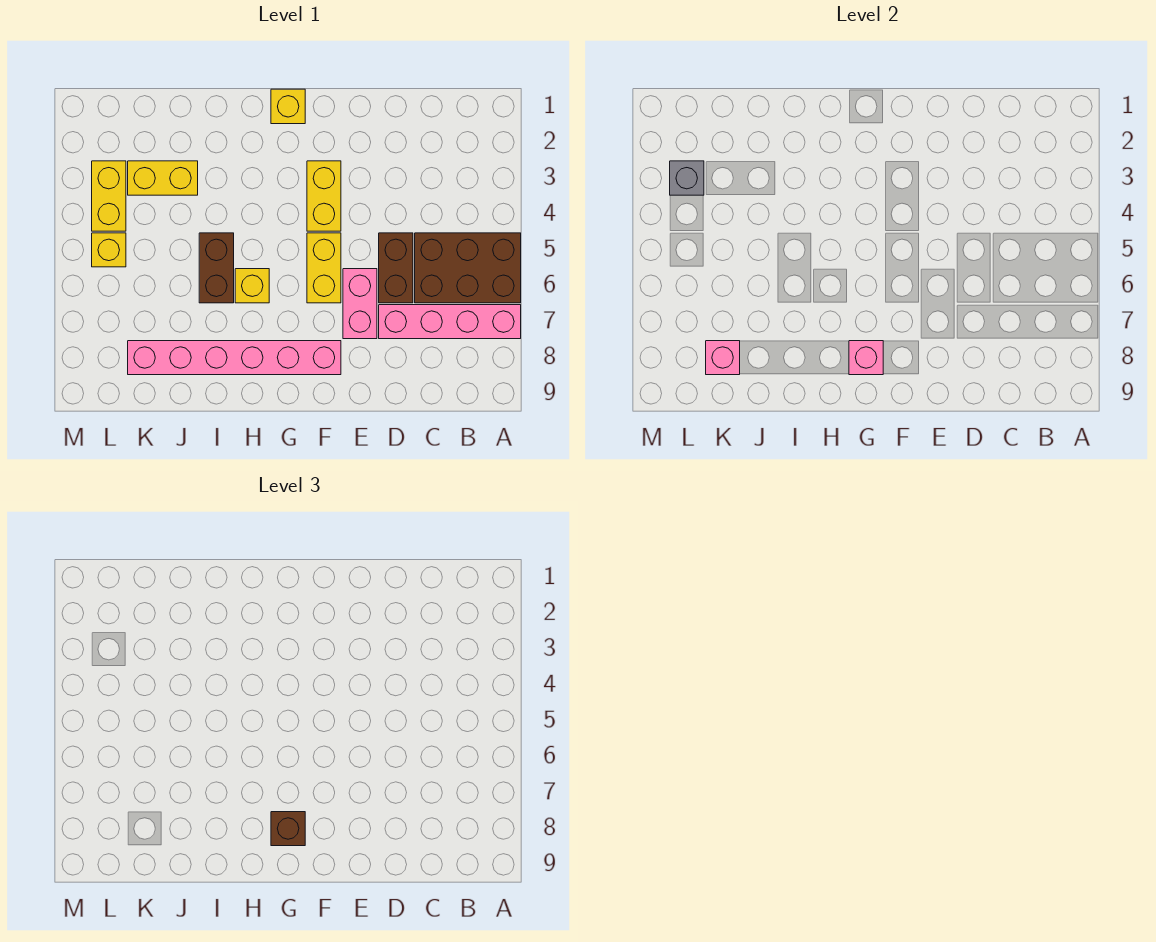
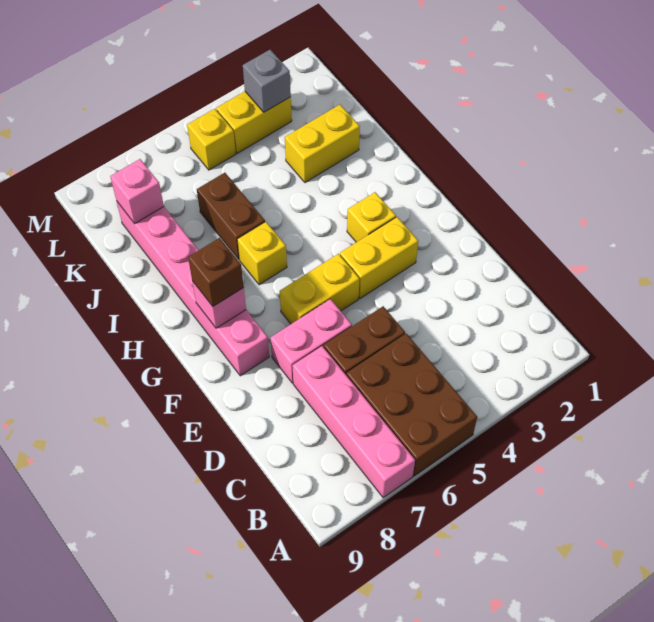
yellow brick G1 level 1 -> yellow brick G3 level 1
brown brick I5:I6 level 1 -> brown brick I6:J6 level 1
yellow brick J3:K3 level 1 -> yellow brick J2:J3 level 1

